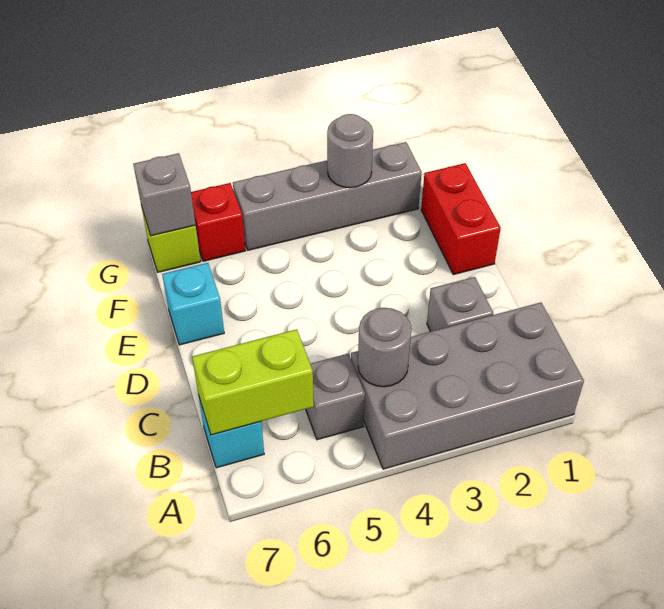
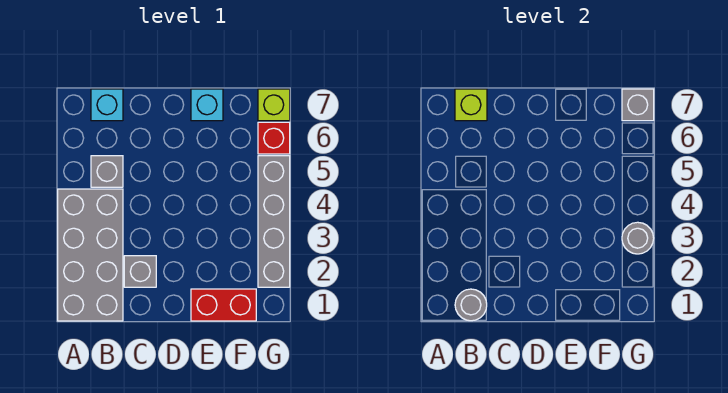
grey round brick B4 level 2 -> grey round brick B1 level 2
lime brick B6:B7 level 2 -> lime brick B7 level 2

